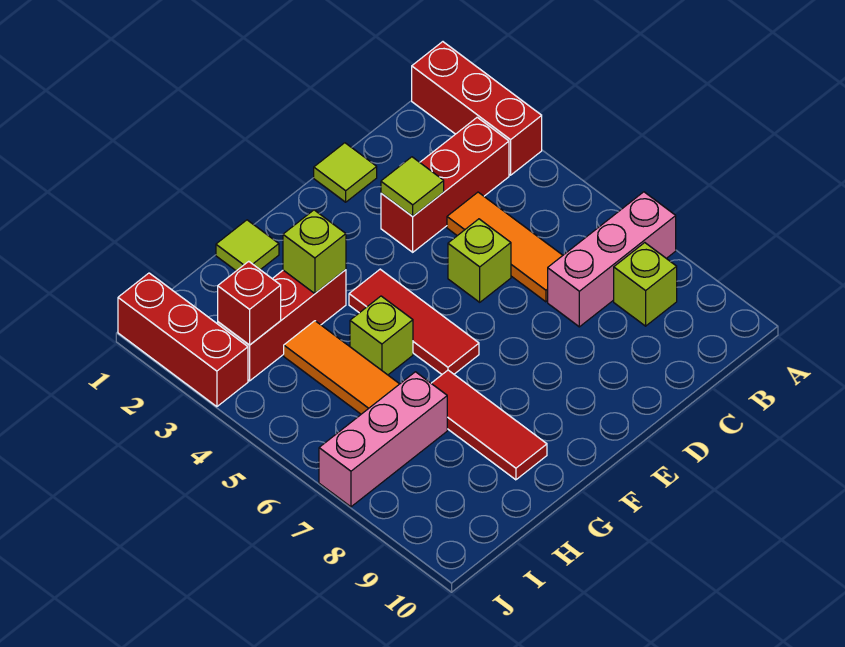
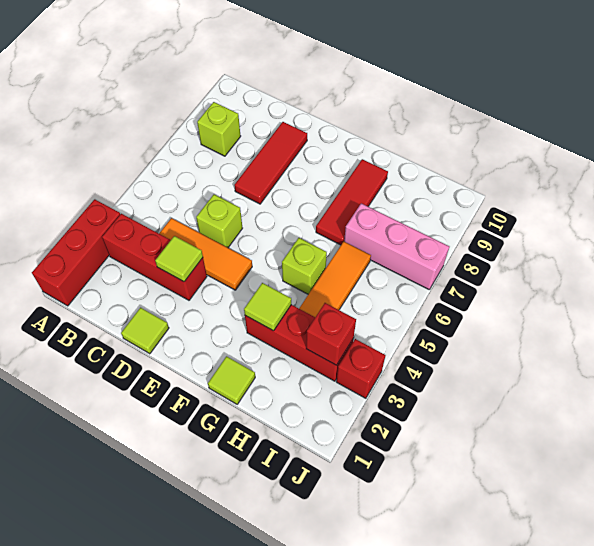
pink brick A7:C7 level 1 -> none
orange tile C4:C6 level 1 -> orange tile C4:E4 level 1
red tile F4:F6 level 1 -> red tile D7:D9 level 1
lime brick G3 level 2 -> lime tile G3 level 2
red brick J1:J3 level 1 -> red brick J3 level 1

